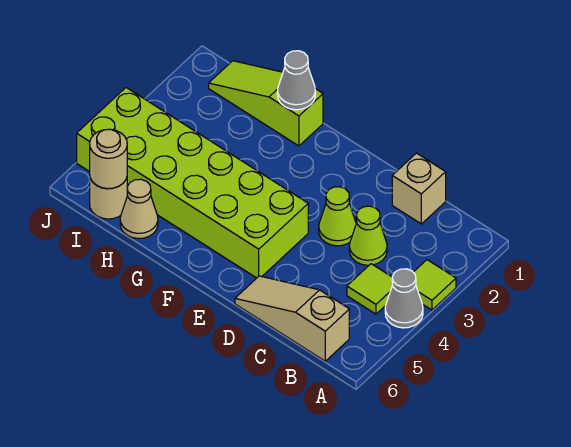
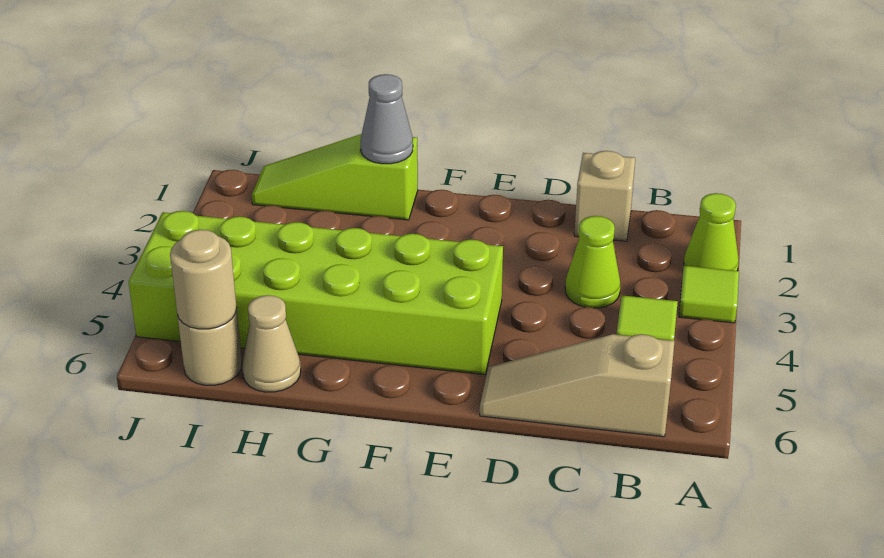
grey cone A4 level 1 -> none
lime cone D3 level 1 -> lime cone A2 level 1

